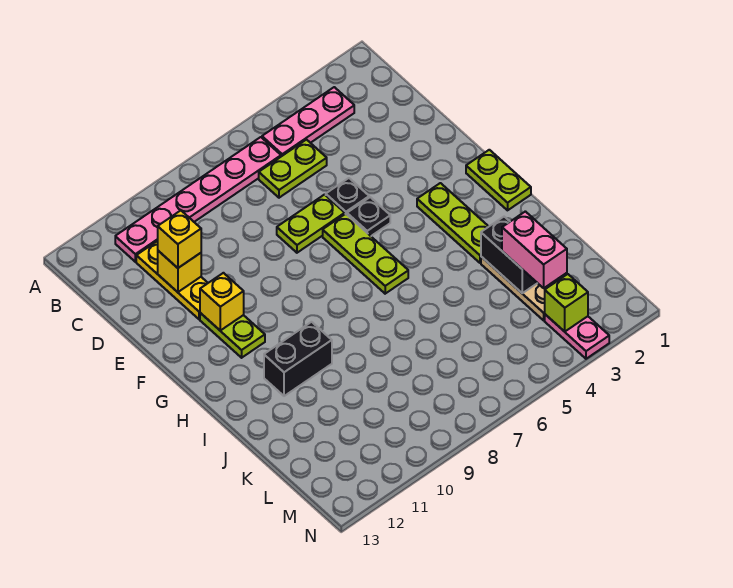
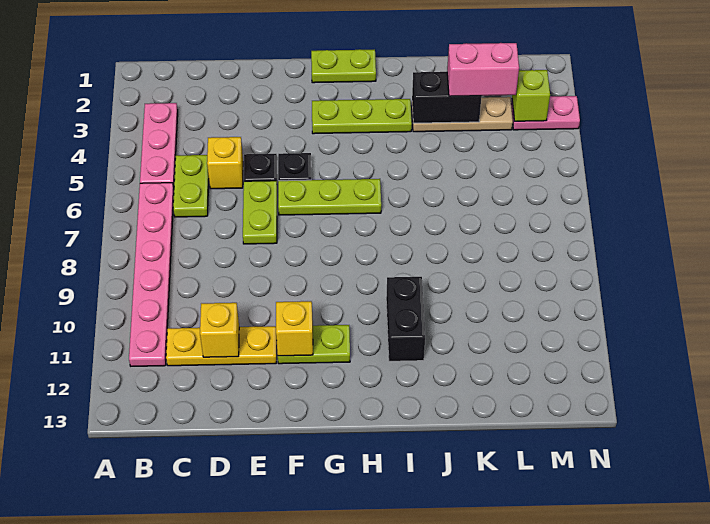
yellow brick D11 level 3 -> yellow brick D5 level 1

